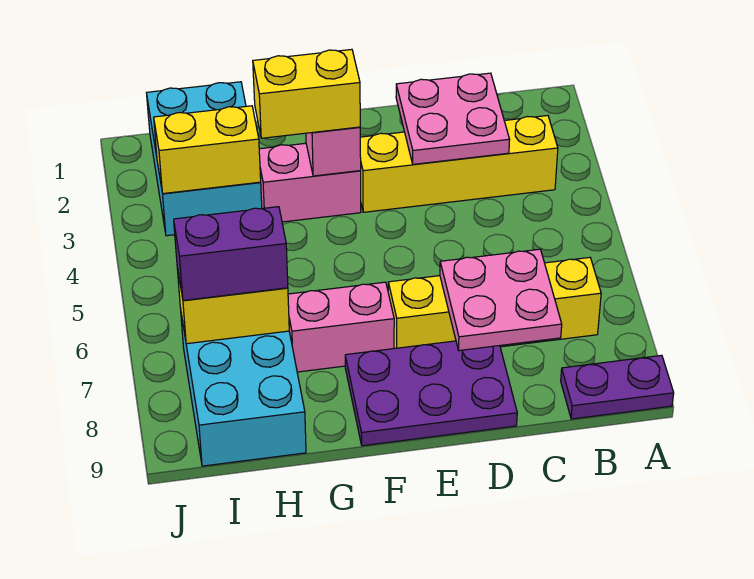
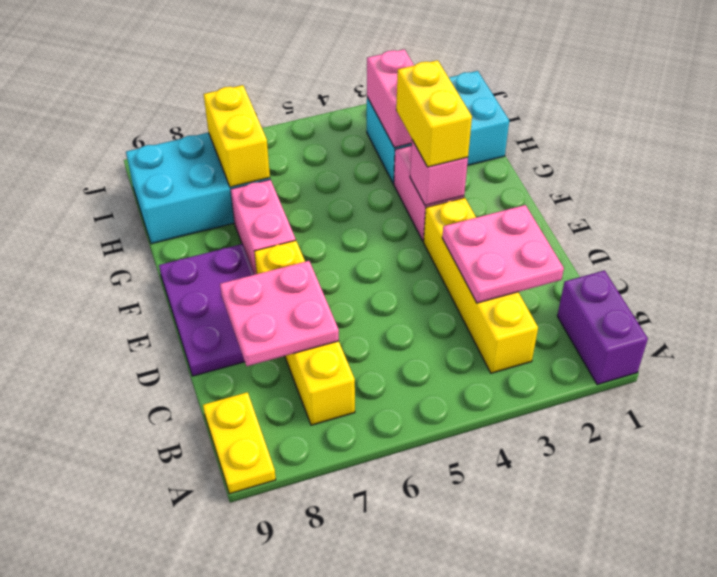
purple plate A9:B9 level 1 -> yellow plate A9:B9 level 1
yellow brick H3:I3 level 2 -> pink brick H3:I3 level 2
purple brick H7:I7 level 3 -> purple brick A1:B1 level 1

